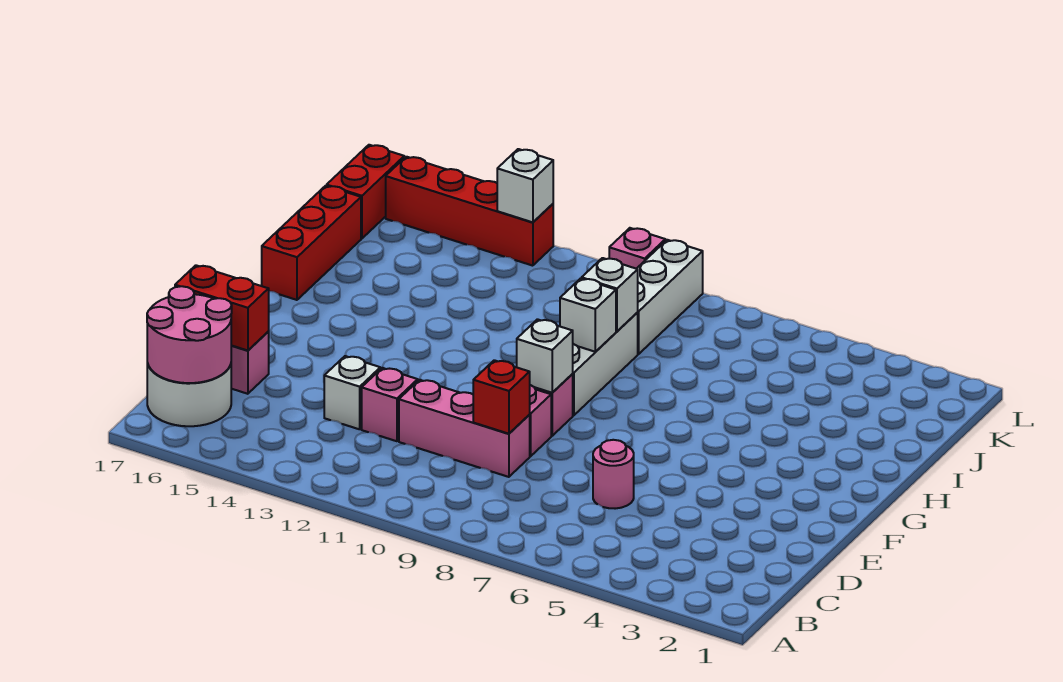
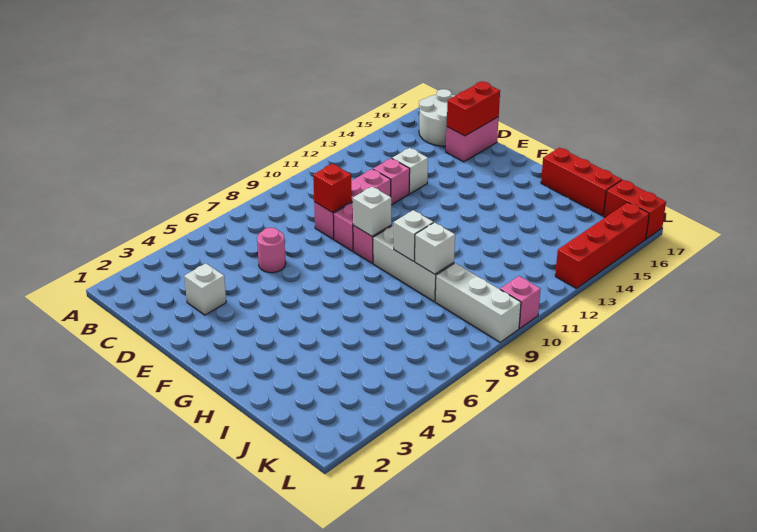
pink round brick B16:C17 level 2 -> none
white brick L13 level 2 -> white brick D3 level 1

